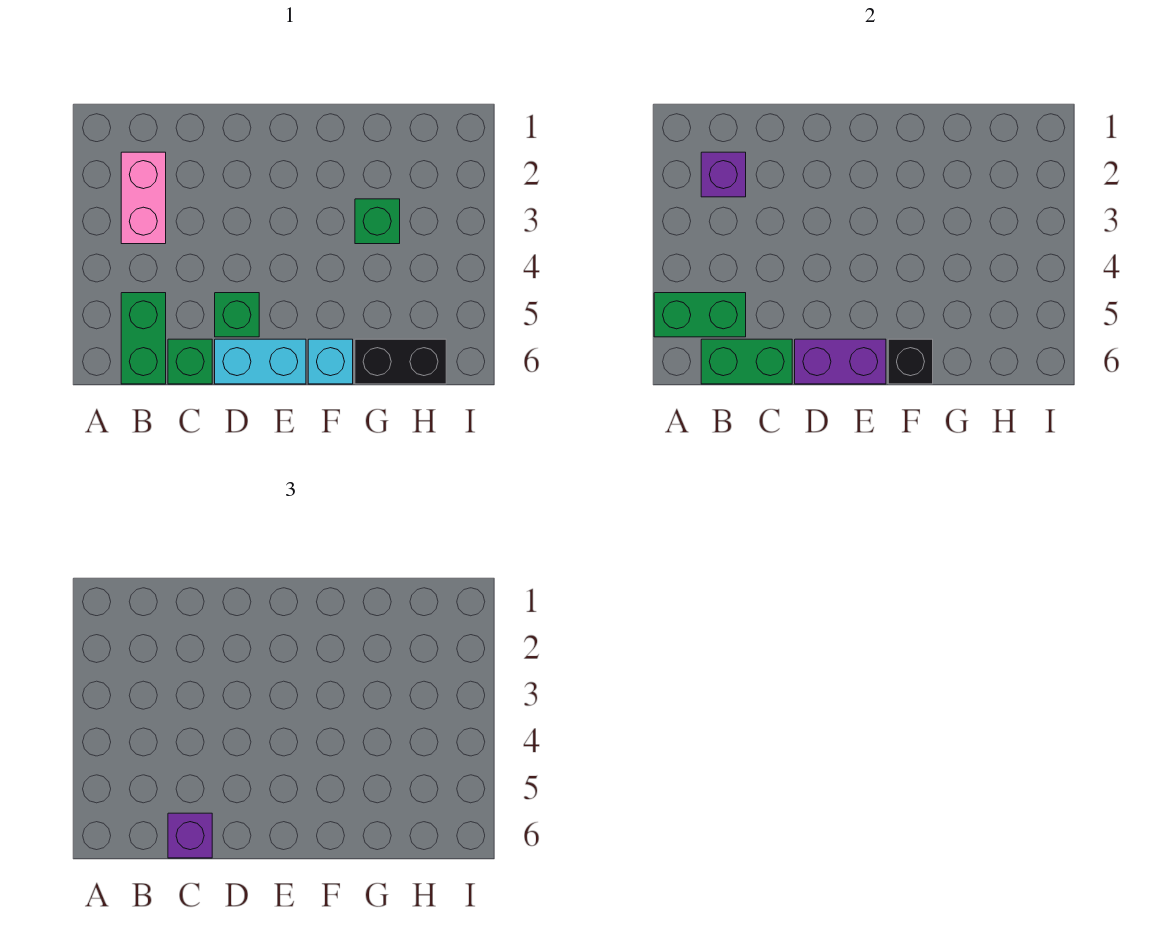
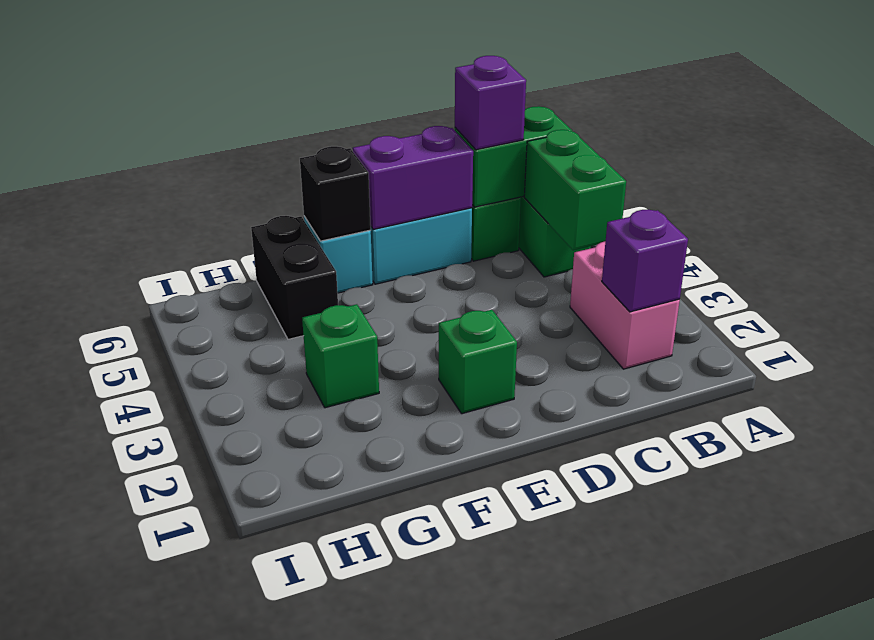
green brick A5:B5 level 2 -> green brick B4:B5 level 2
green brick D5 level 1 -> green brick E2 level 1
black brick G6:H6 level 1 -> black brick G5:G6 level 1

